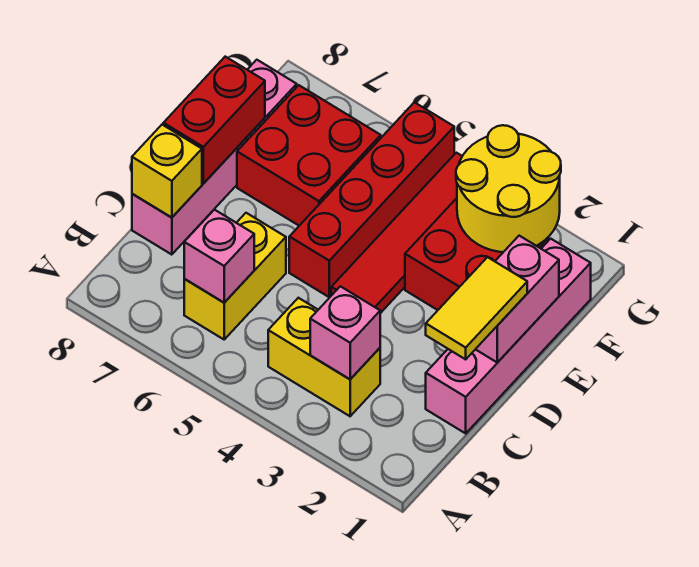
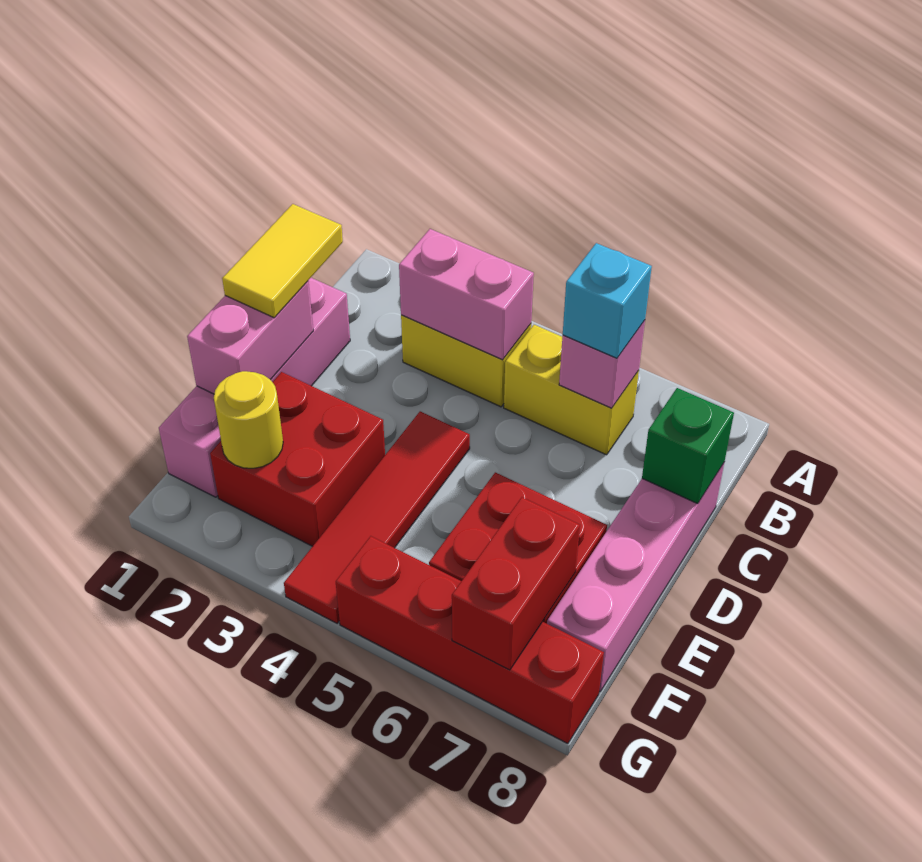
pink brick B3 level 2 -> pink brick B3:B4 level 2
yellow brick B6:C6 level 1 -> yellow brick B5:B6 level 1
none -> cyan brick B6 level 3
yellow brick C8 level 2 -> green brick C8 level 2
red brick D5:G5 level 1 -> red brick G5:G8 level 1
red brick D8:E8 level 2 -> red brick F7:G7 level 2
yellow round brick F2:G3 level 2 -> yellow round brick F2 level 2

